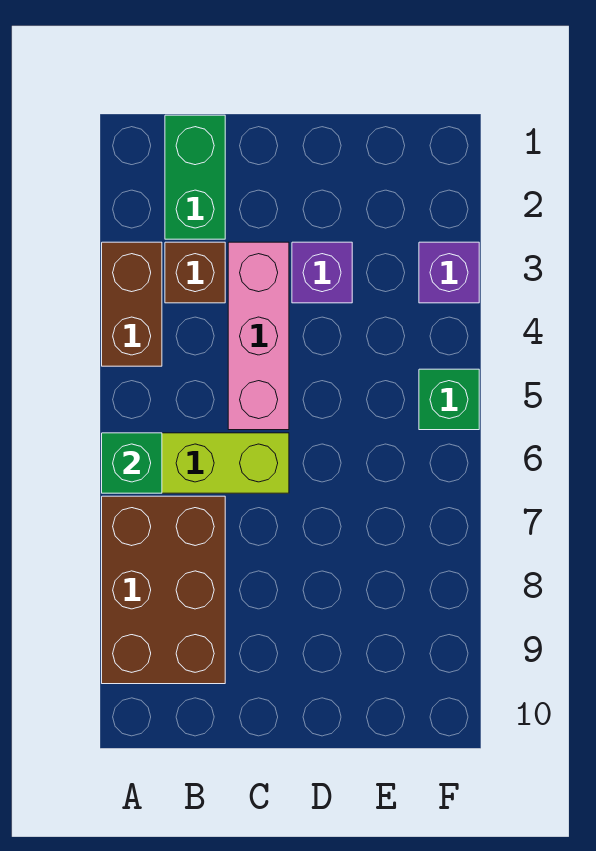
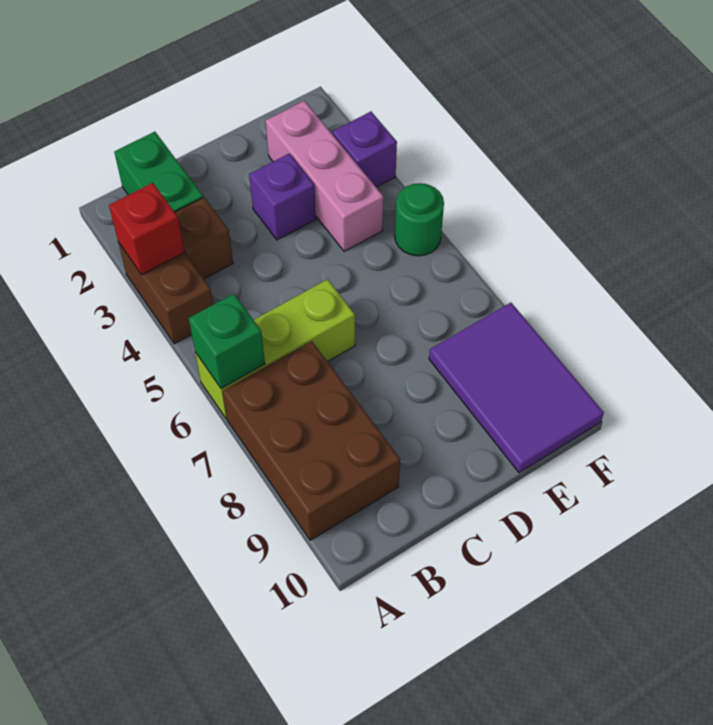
none -> red brick A3 level 2
pink brick C3:C5 level 1 -> pink brick E2:E4 level 1
none -> purple tile E8:F10 level 1
green brick F5 level 1 -> green round brick F5 level 1

